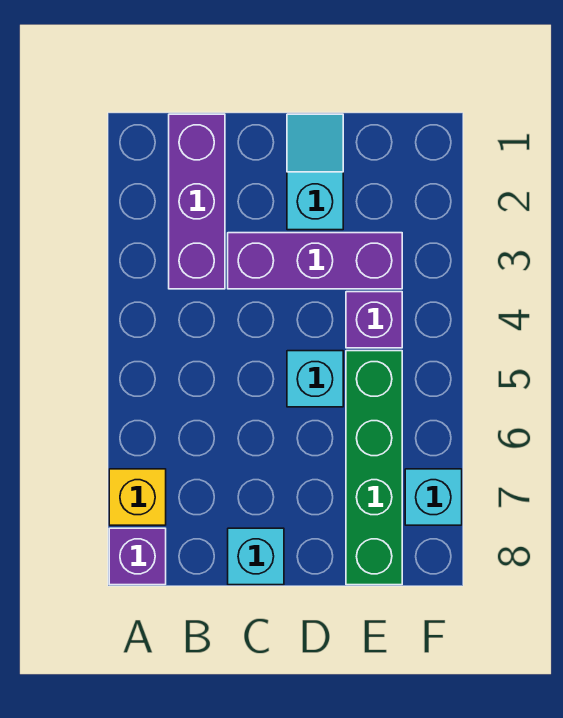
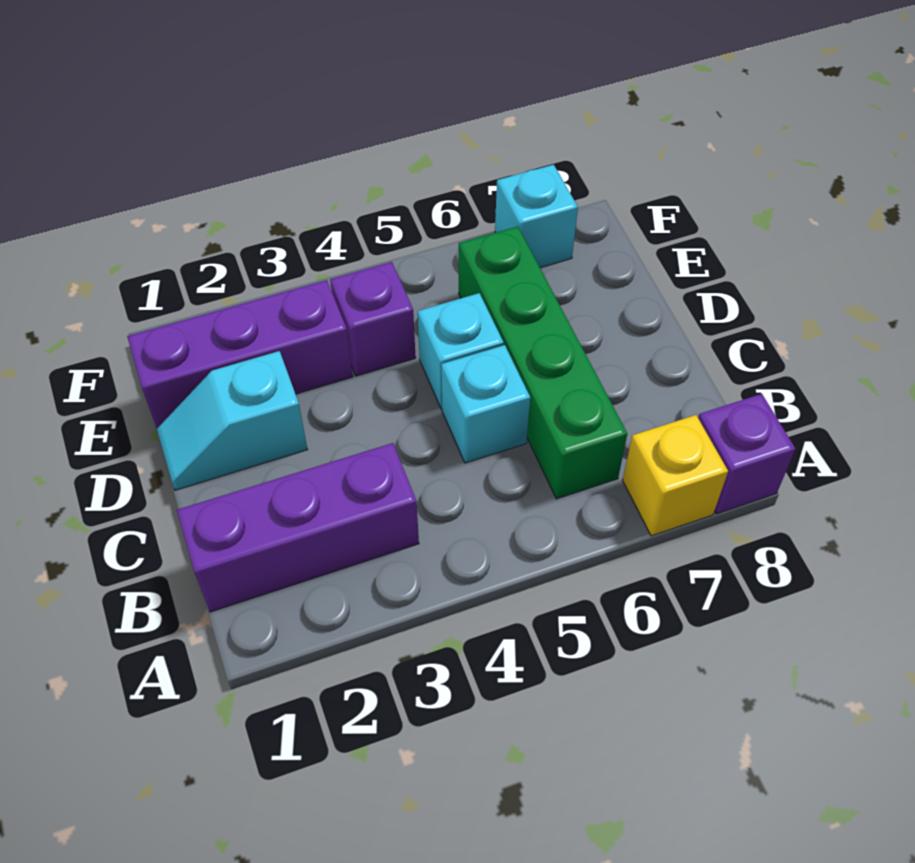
purple brick C3:E3 level 1 -> purple brick E1:E3 level 1
cyan brick C8 level 1 -> cyan brick C5 level 1
green brick E5:E8 level 1 -> green brick B6:E6 level 1

